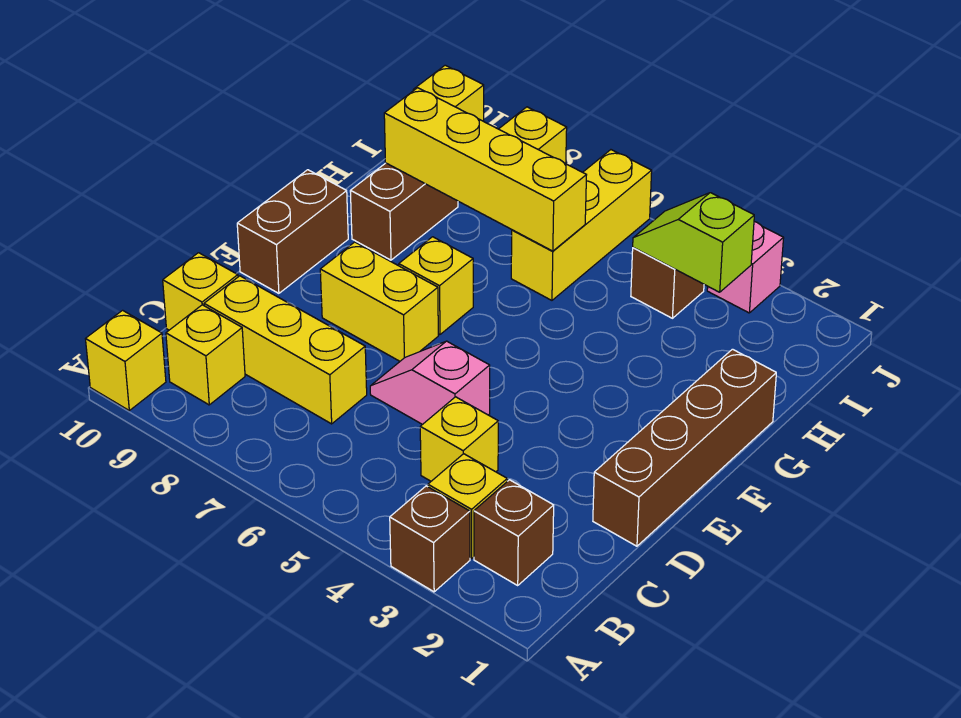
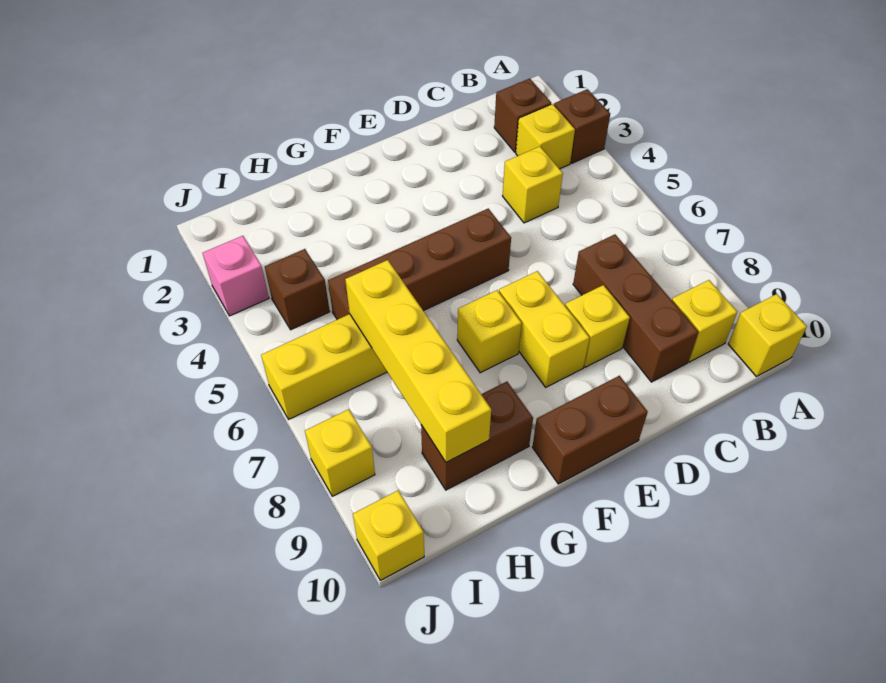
yellow brick C7:C9 level 1 -> brown brick C7:C9 level 1
yellow brick C10 level 1 -> yellow brick D8 level 1
brown brick D1:G1 level 1 -> brown brick E5:H5 level 1
pink slope D5:D6 level 1 top 5 -> none
lime slope I3:I4 level 2 top 3 -> none

